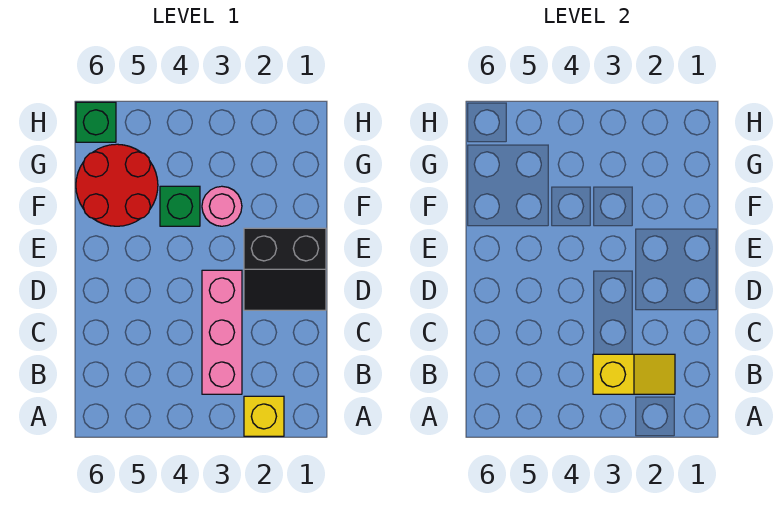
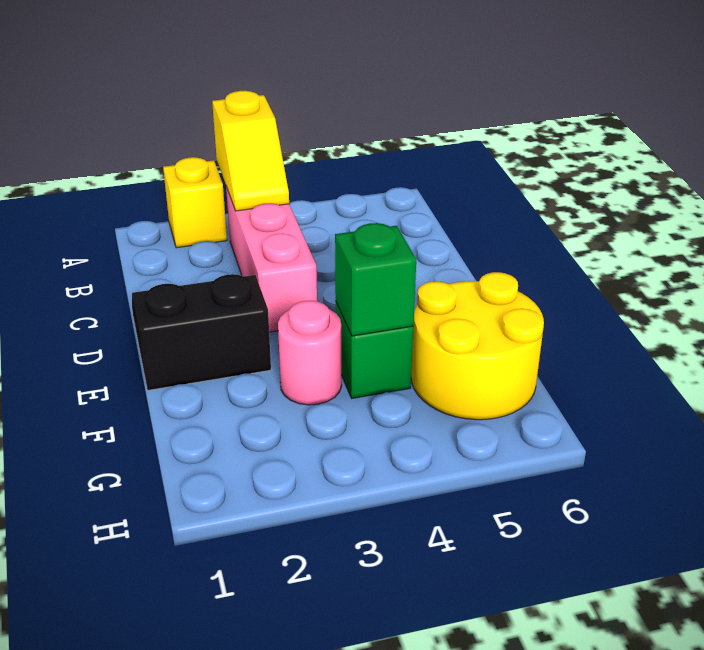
yellow slope B2:B3 level 2 top 3 -> yellow slope A3:B3 level 2 top A
red round brick F5:G6 level 1 -> yellow round brick F5:G6 level 1
green brick H6 level 1 -> green brick F4 level 2

